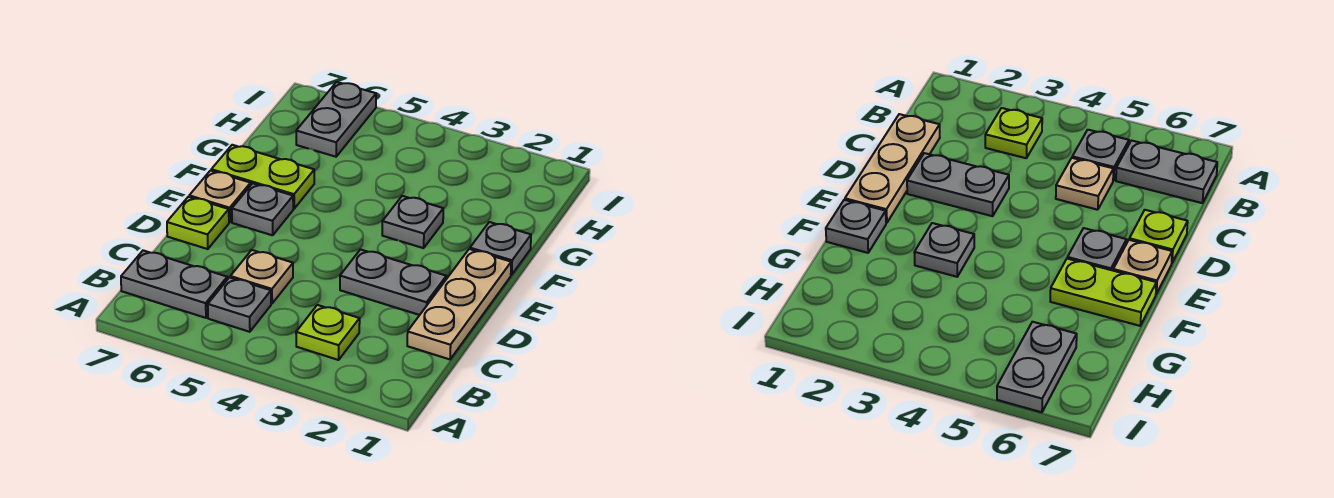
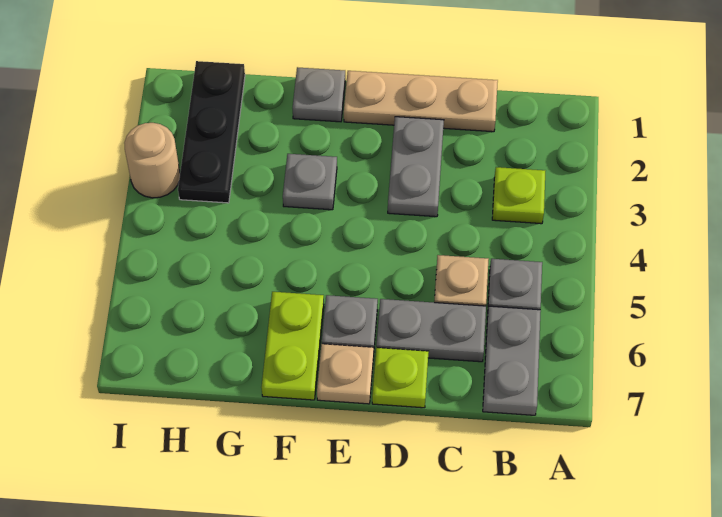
none -> black plate H1:H3 level 1
grey plate H6:I6 level 1 -> grey plate C6:D6 level 1
none -> tan round brick I3 level 1

